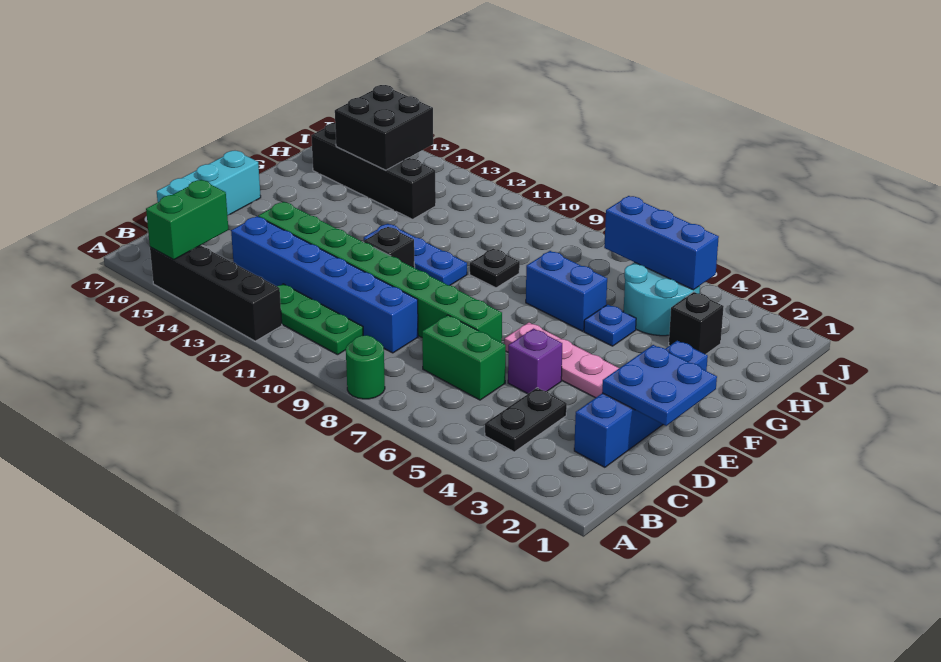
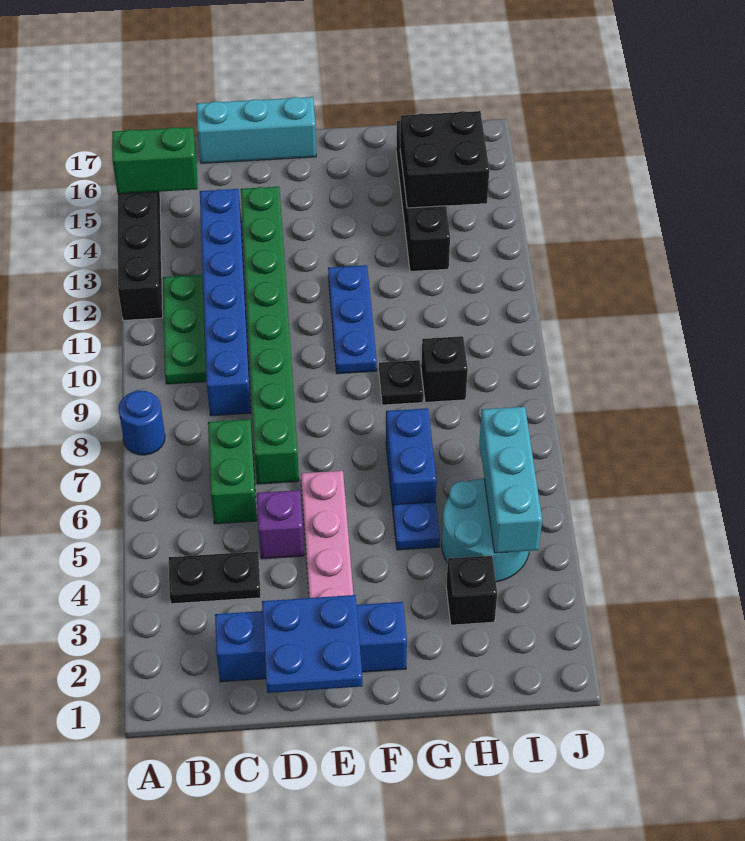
green round brick A8 level 1 -> blue round brick A8 level 1
black brick E11 level 1 -> black brick H9 level 1
blue brick I4:I6 level 2 -> cyan brick I4:I6 level 2

